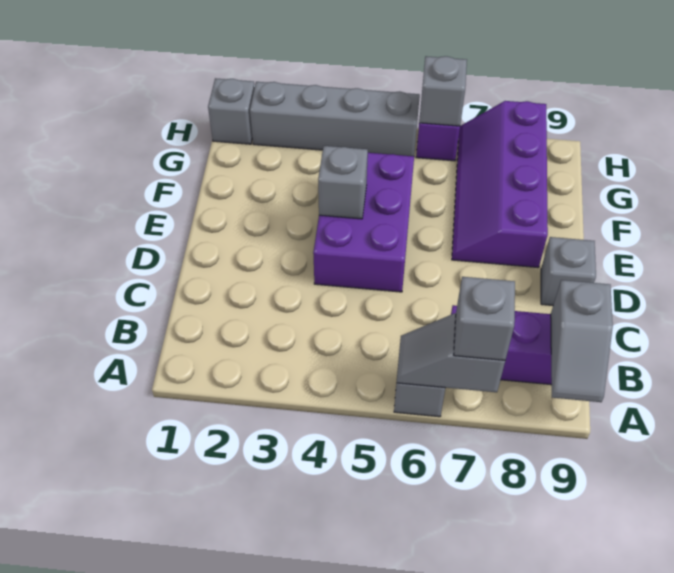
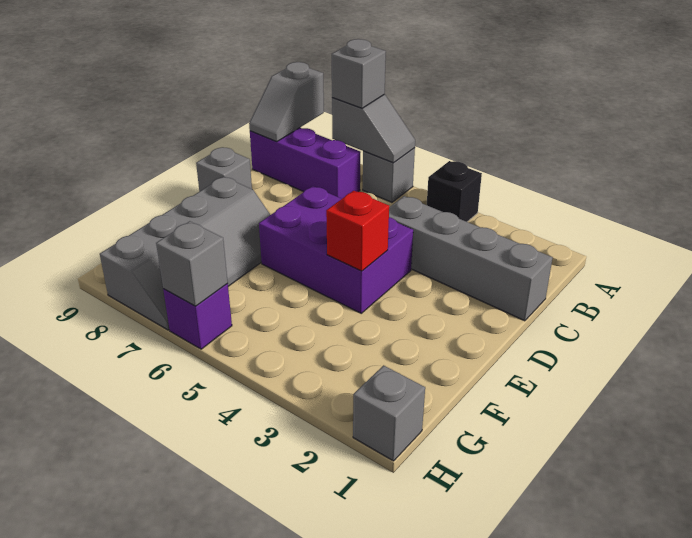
none -> black brick A4 level 1
grey slope A9:B9 level 2 top B -> grey slope A9:B9 level 2 top A
purple brick D4:F5 level 1 -> purple brick D4:E6 level 1
grey brick E4 level 2 -> red brick E4 level 2
purple slope E7:H8 level 1 top 8 -> grey slope E7:H8 level 1 top 8
grey brick H2:H5 level 1 -> grey brick C1:C4 level 1

